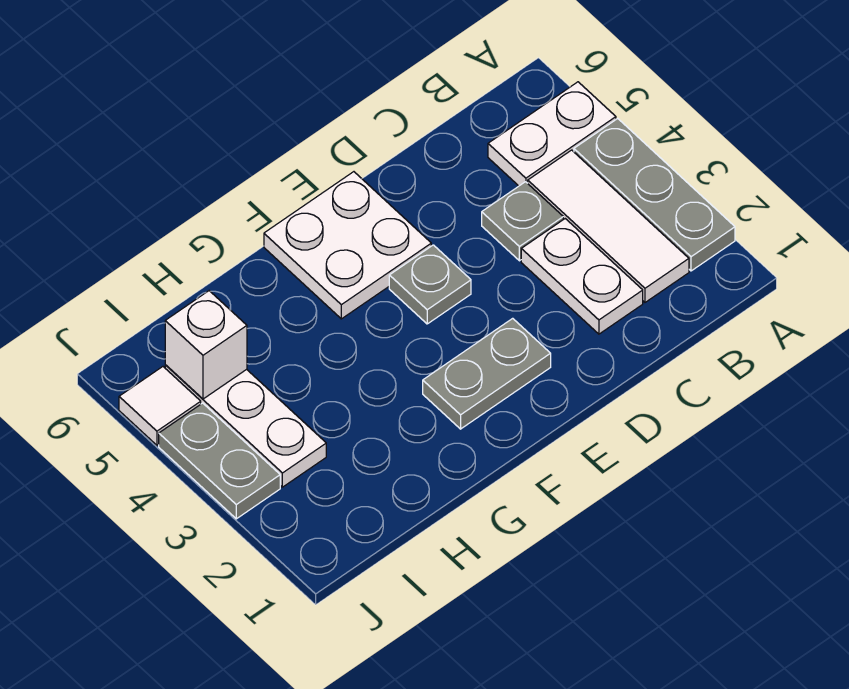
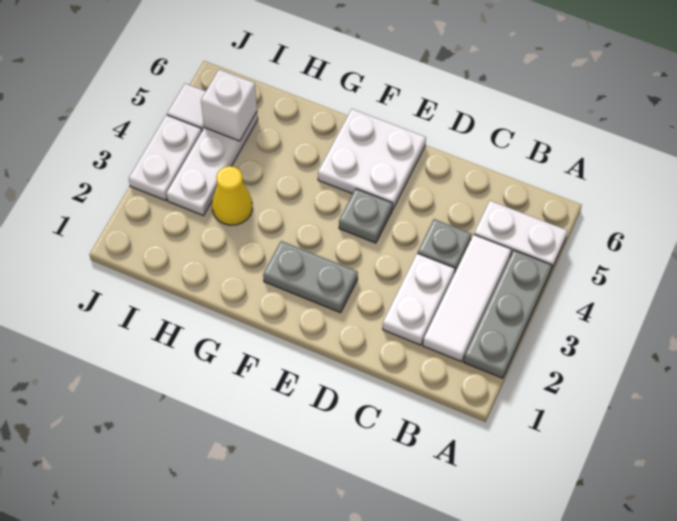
none -> yellow cone H3 level 1
grey plate J3:J4 level 1 -> white plate J3:J4 level 1

